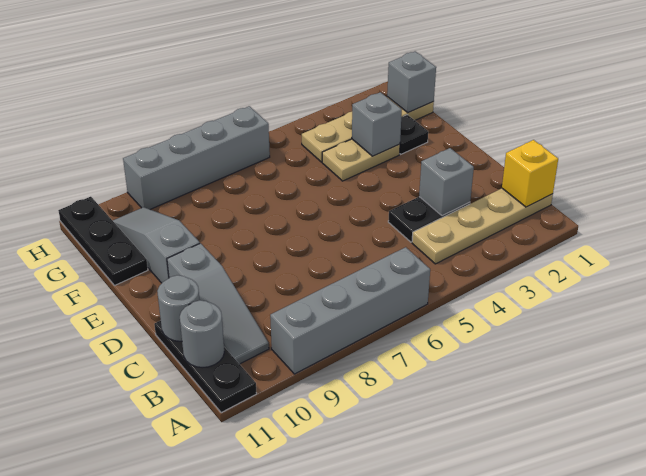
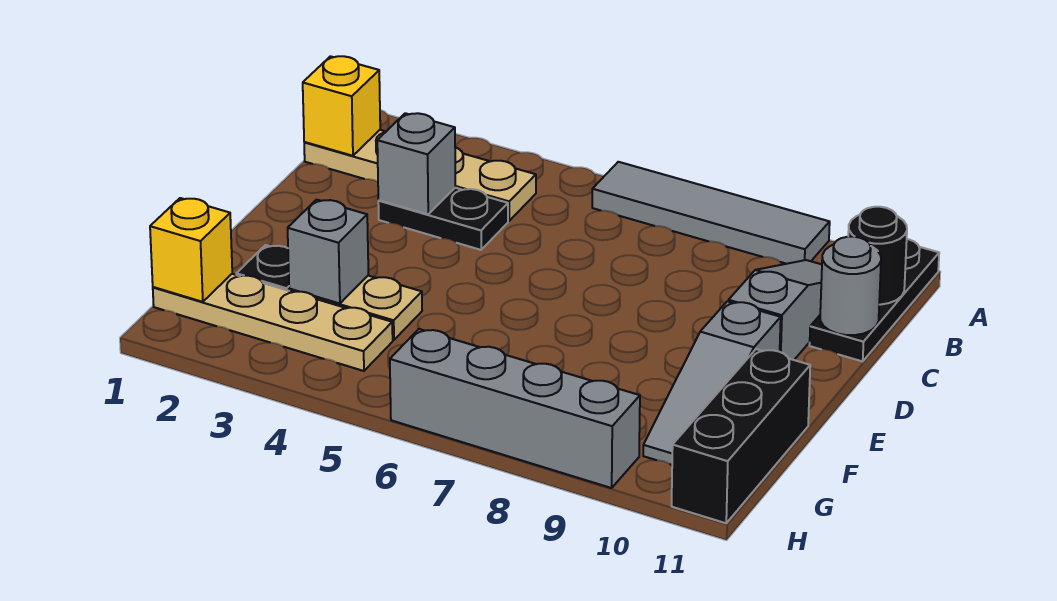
grey brick A6:A9 level 1 -> grey tile A6:A9 level 1
grey round brick B11 level 2 -> black round brick B11 level 2
black plate F11:H11 level 1 -> black brick F11:H11 level 1
grey brick G1 level 2 -> yellow brick G1 level 2

